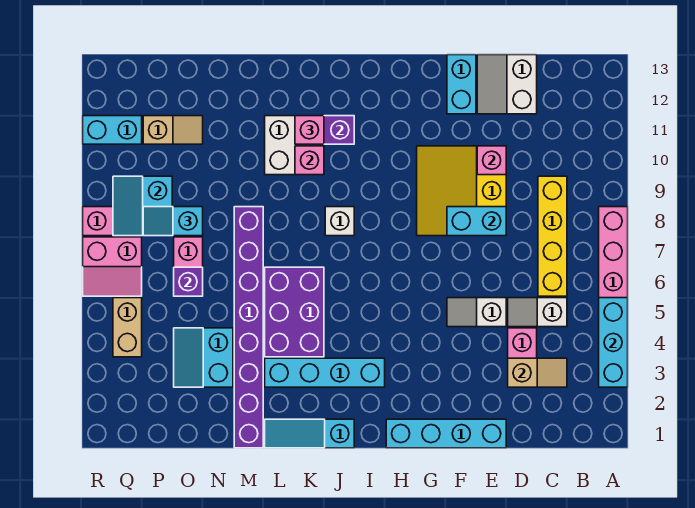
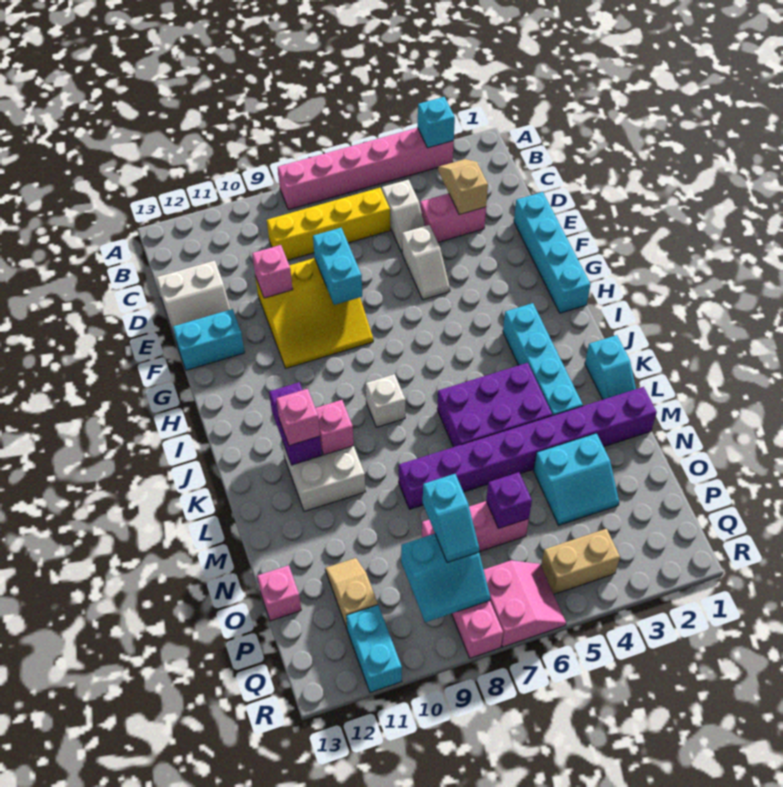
cyan brick A3:A5 level 2 -> cyan brick A3 level 2
cyan slope J1:L1 level 1 top J -> cyan slope K1:L1 level 1 top K
none -> pink brick O13 level 1

